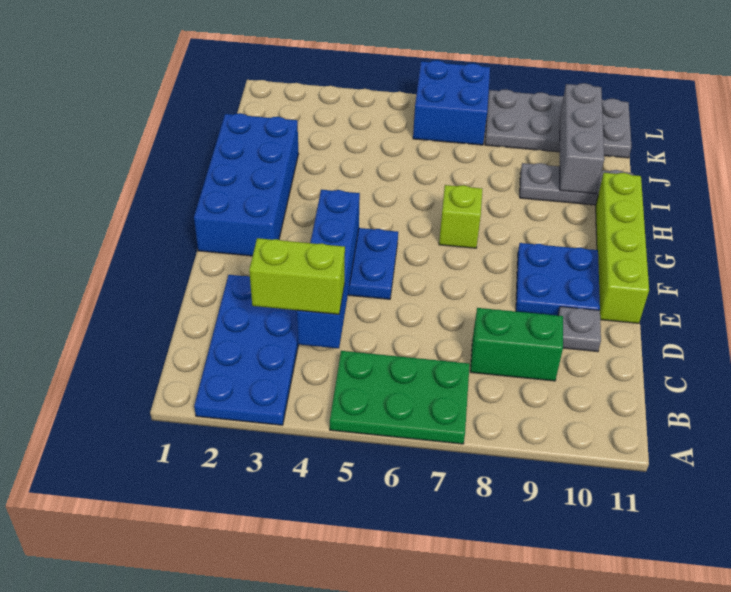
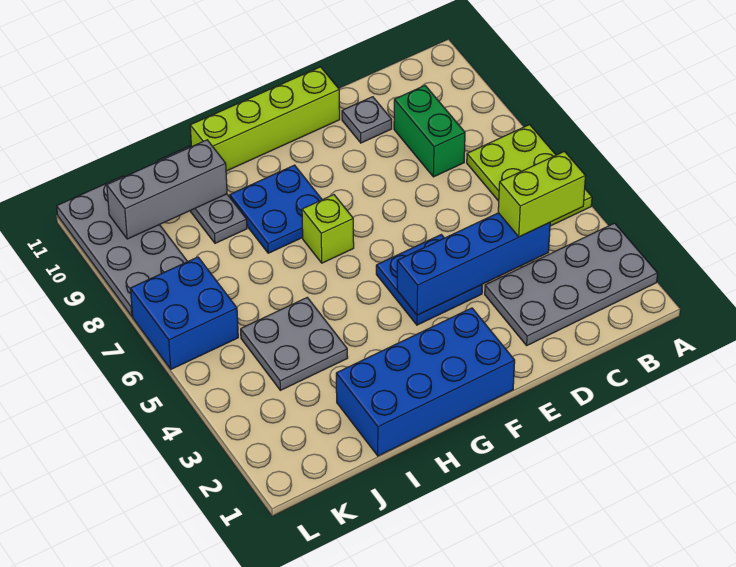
blue plate A2:D3 level 1 -> grey plate A2:D3 level 1
green plate A5:B7 level 1 -> lime plate A5:B7 level 1
lime brick C3:C4 level 3 -> lime brick B4:C4 level 3
blue plate E9:F10 level 1 -> blue plate G8:H9 level 1
none -> grey plate I4:J5 level 1

